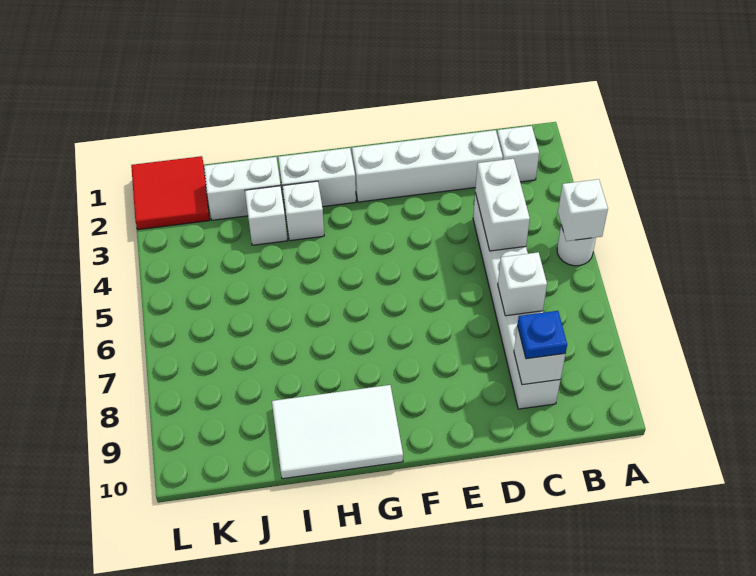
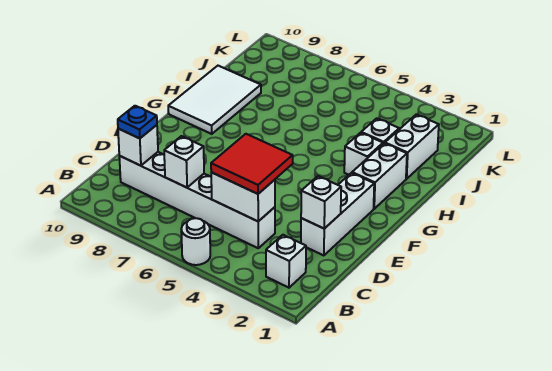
white brick A5 level 2 -> white brick D2 level 2
white brick C2:F2 level 1 -> white brick D2:F2 level 1
red tile K1:L2 level 1 -> red tile C4:D5 level 3

